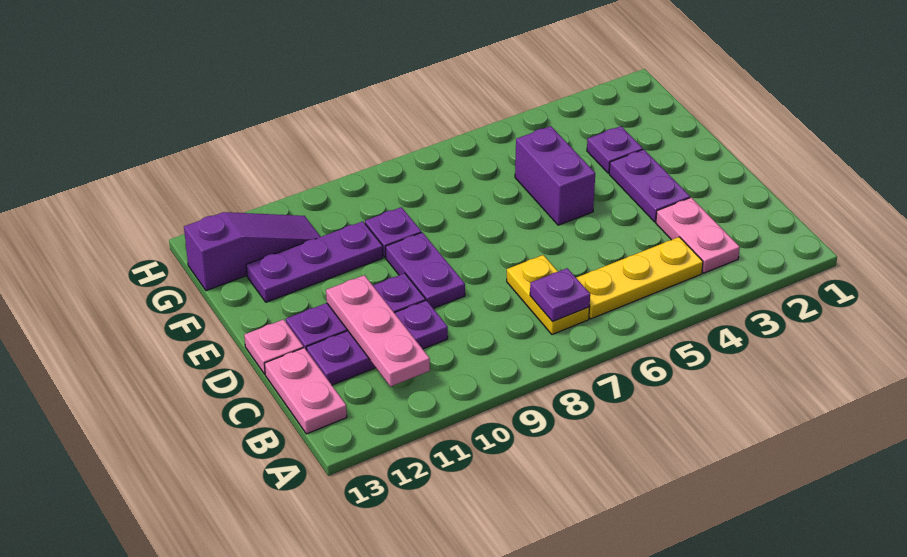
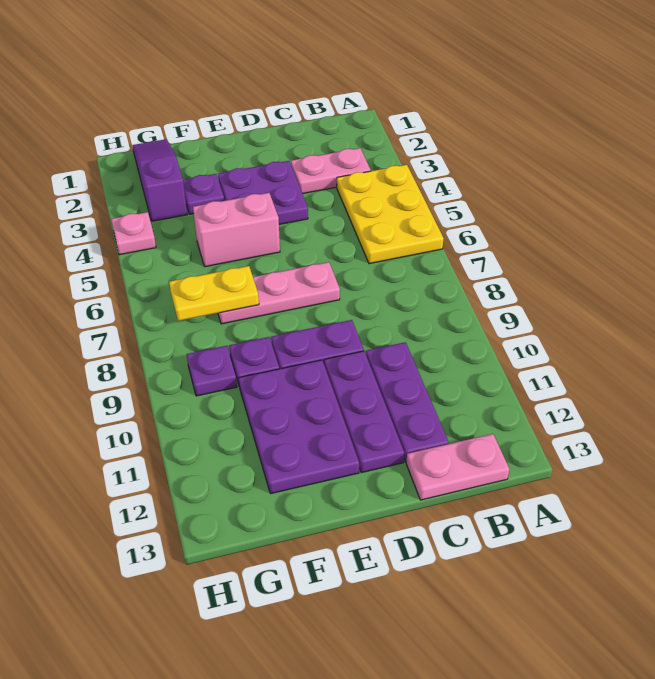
yellow plate B4:B6 level 1 -> yellow plate A4:B6 level 1
yellow plate B7:C7 level 1 -> yellow plate F7:G7 level 2
purple plate B7 level 2 -> purple plate G9 level 1
pink plate B11:D11 level 2 -> pink plate D7:F7 level 1
purple plate D3:E3 level 1 -> purple plate D3:E4 level 1
pink plate D13 level 1 -> pink plate H4 level 1
purple brick E5:F5 level 1 -> pink brick E5:F5 level 1
purple plate F10:F12 level 1 -> purple plate E10:F12 level 1
purple slope G11:G13 level 1 top 13 -> purple slope G1:G3 level 1 top 3

